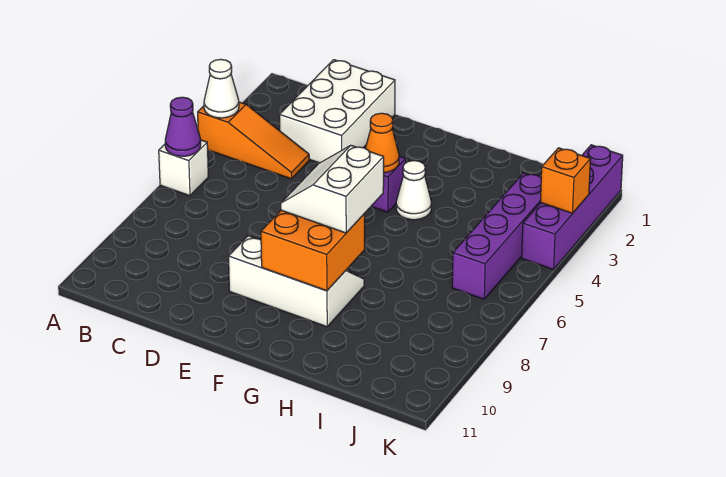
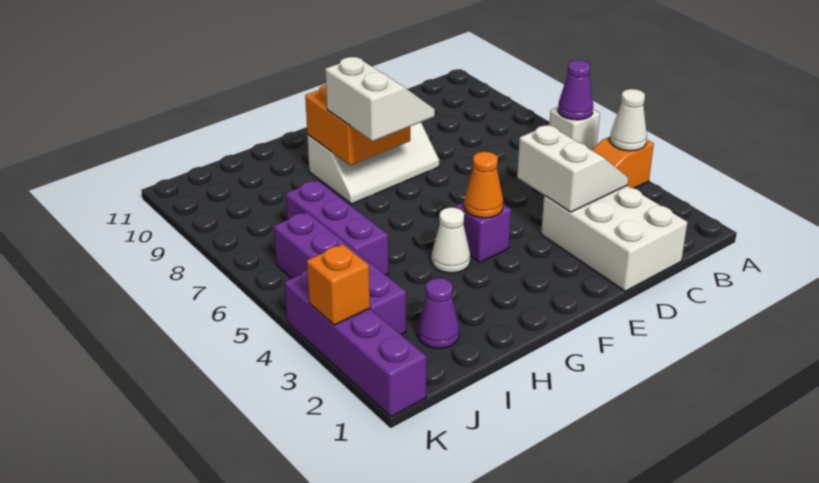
none -> white slope C3:D4 level 2 top D
none -> purple cone I2 level 1
none -> purple brick I5:I7 level 1

